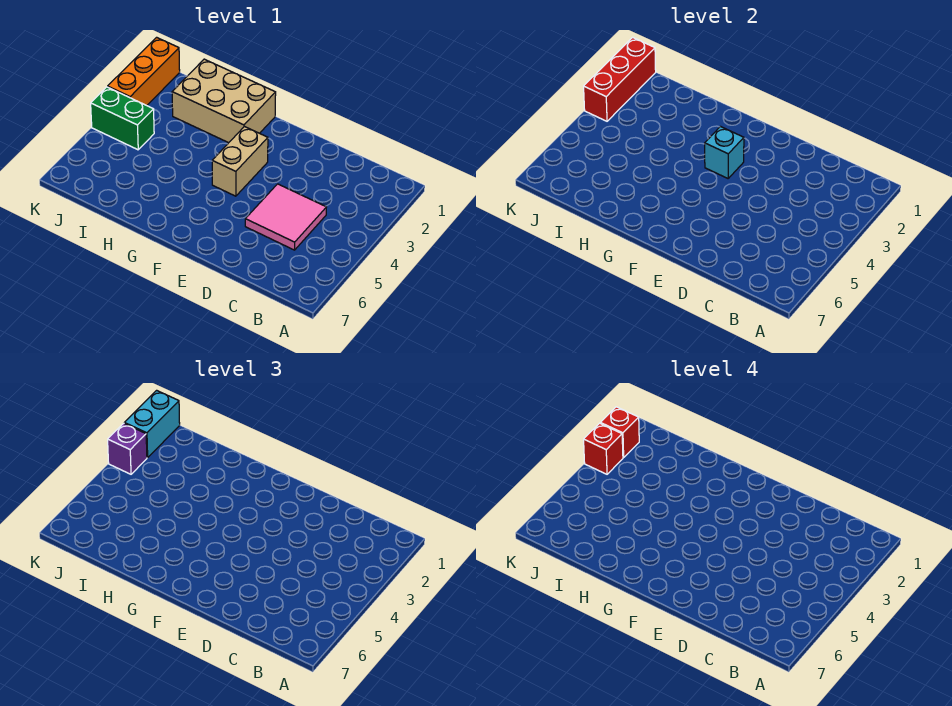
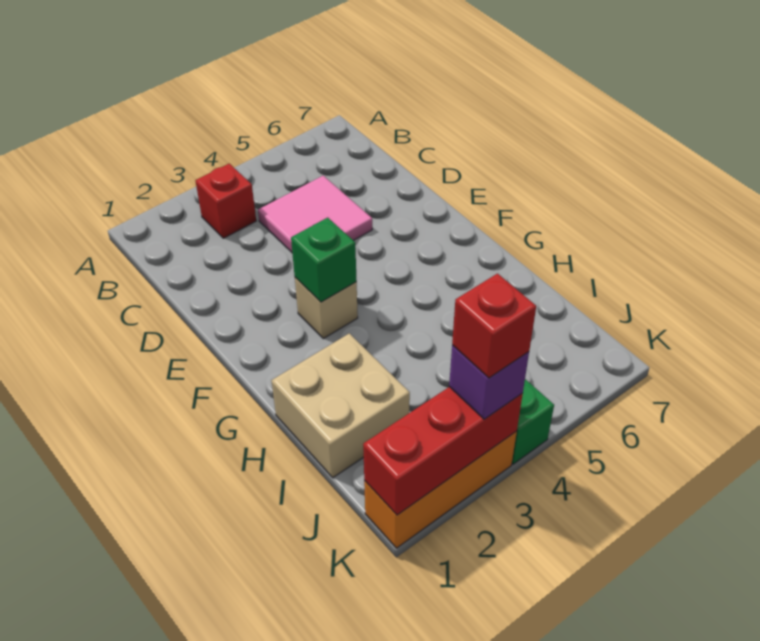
tan brick F3:F4 level 1 -> tan brick F3 level 1
cyan brick F3 level 2 -> green brick F3 level 2
tan brick G1:I2 level 1 -> tan brick H1:I2 level 1
cyan brick K1:K2 level 3 -> none
red brick K2 level 4 -> red brick B3 level 1

